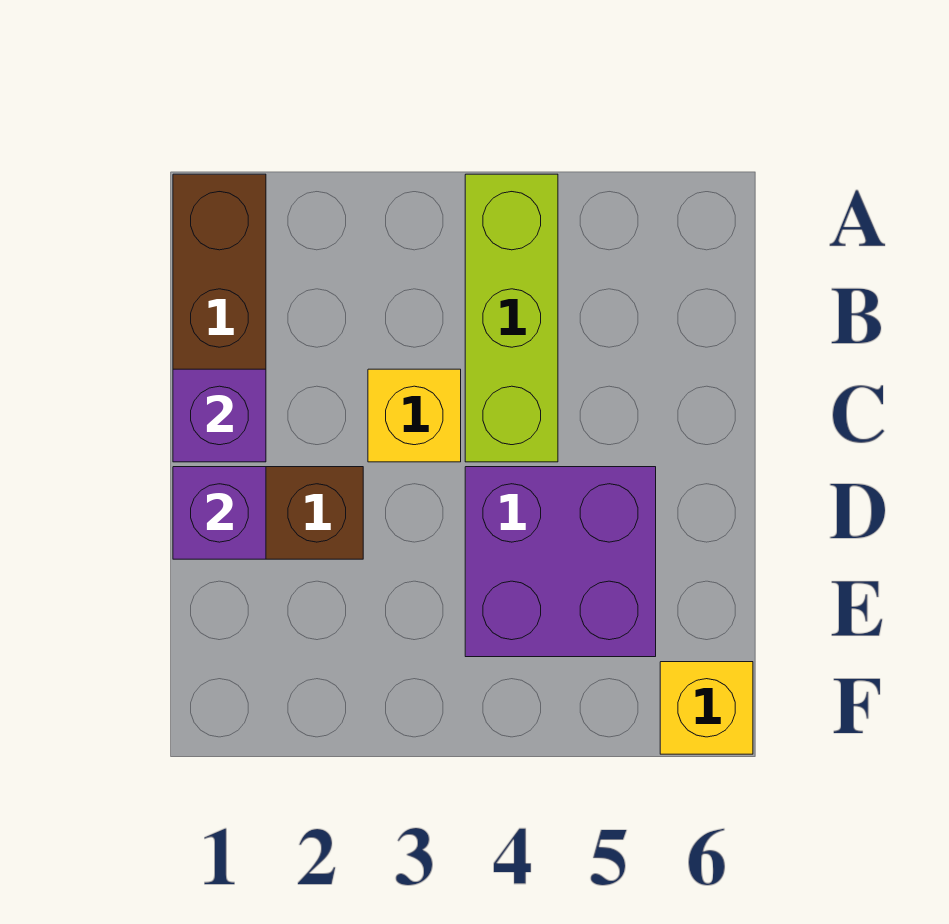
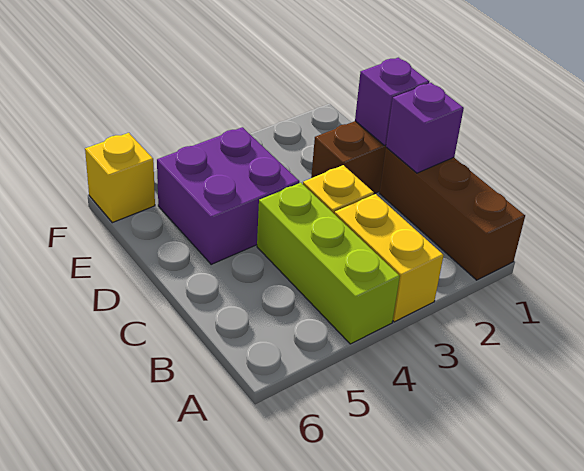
none -> yellow brick A3:B3 level 1

